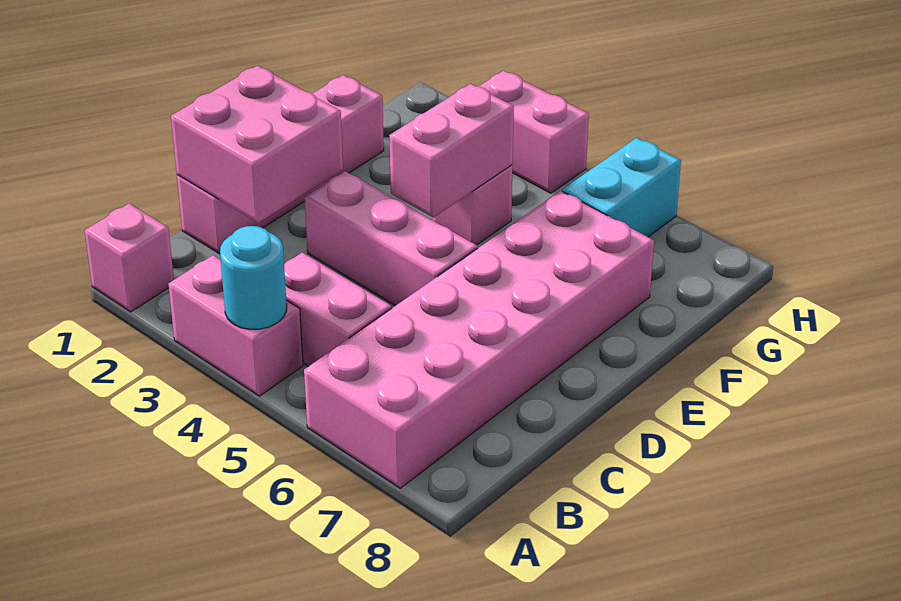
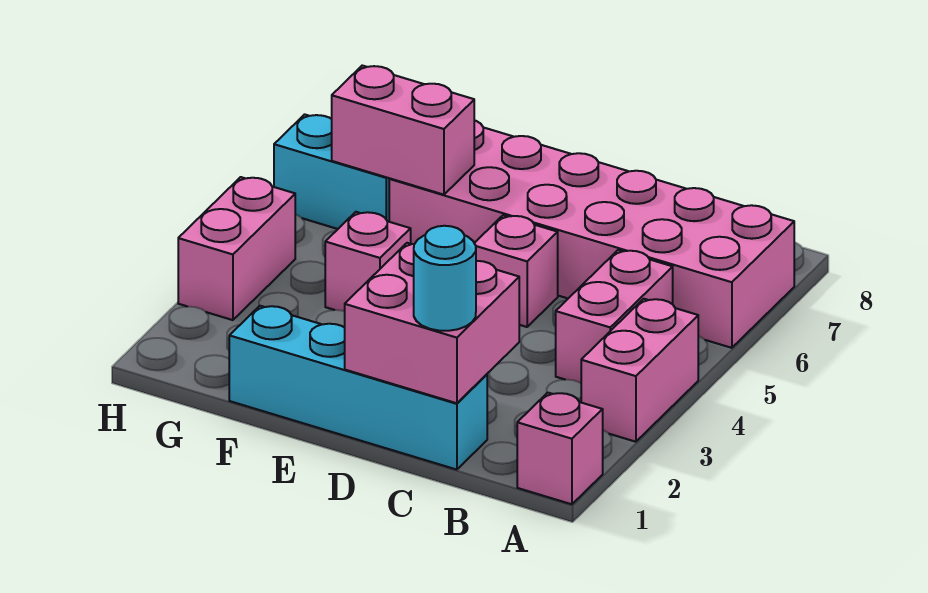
cyan round brick A4 level 2 -> cyan round brick C1 level 3
pink brick C1:F1 level 1 -> cyan brick C1:F1 level 1
pink brick D3:D5 level 1 -> pink brick D5 level 1
pink brick E4:F4 level 2 -> pink brick F6:G6 level 2

